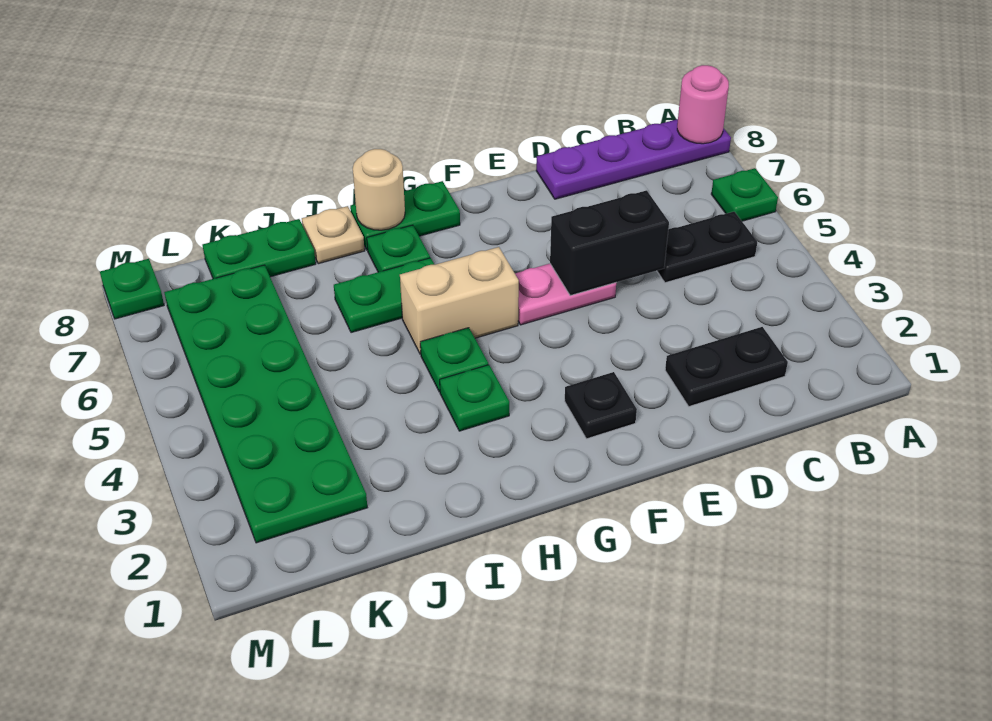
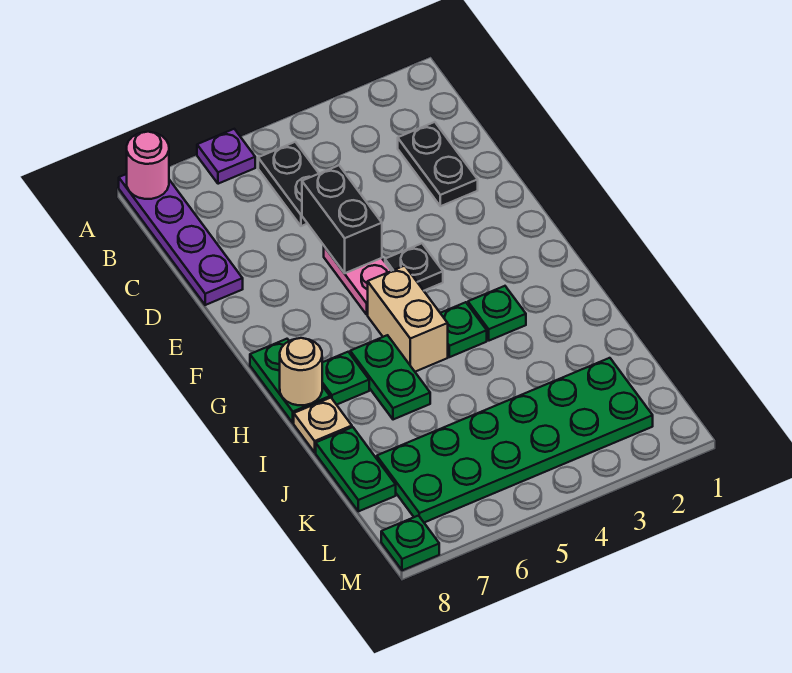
green plate A6 level 1 -> purple plate A6 level 1
black plate F2 level 1 -> black plate F4 level 1

